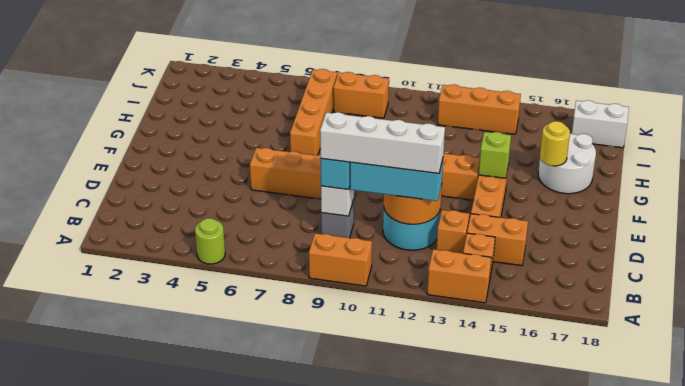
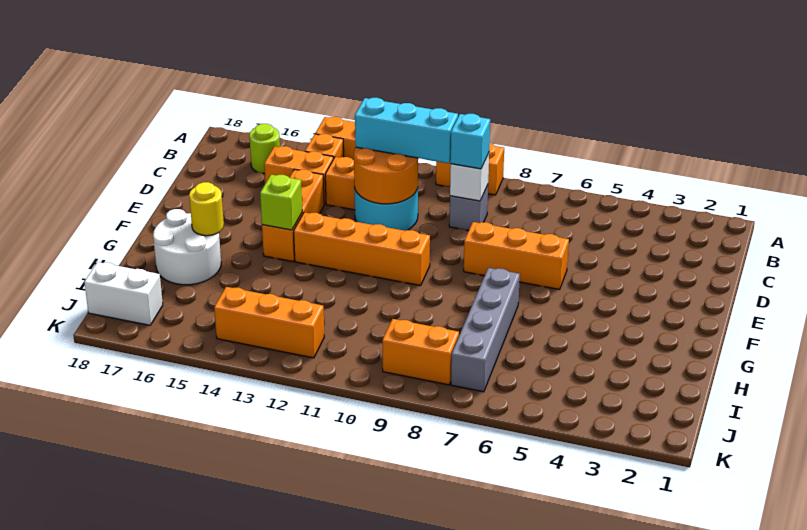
lime round brick A5 level 1 -> lime round brick B16 level 1
white brick C9:C12 level 4 -> none
orange brick G7:J7 level 1 -> grey brick G7:J7 level 1

